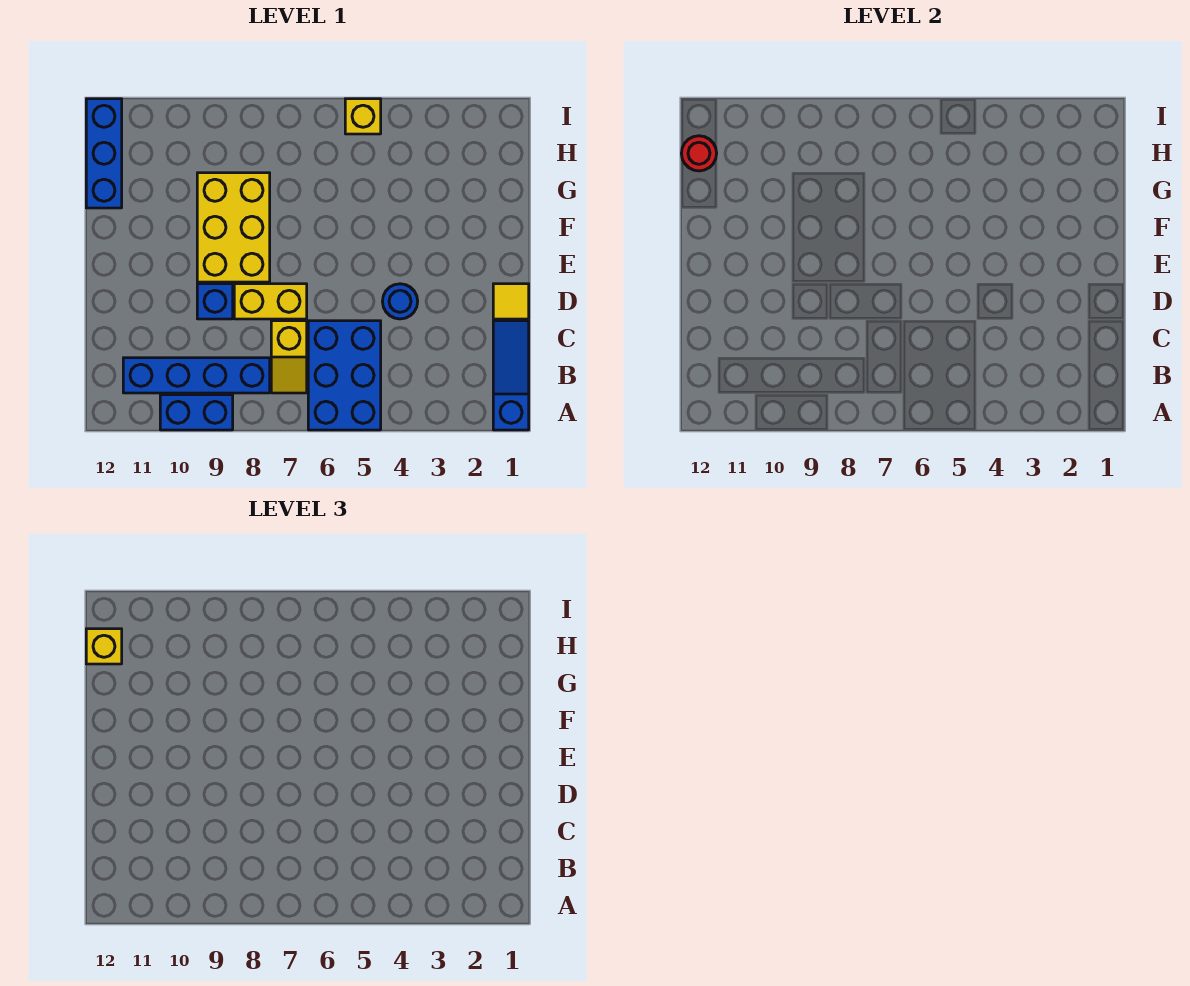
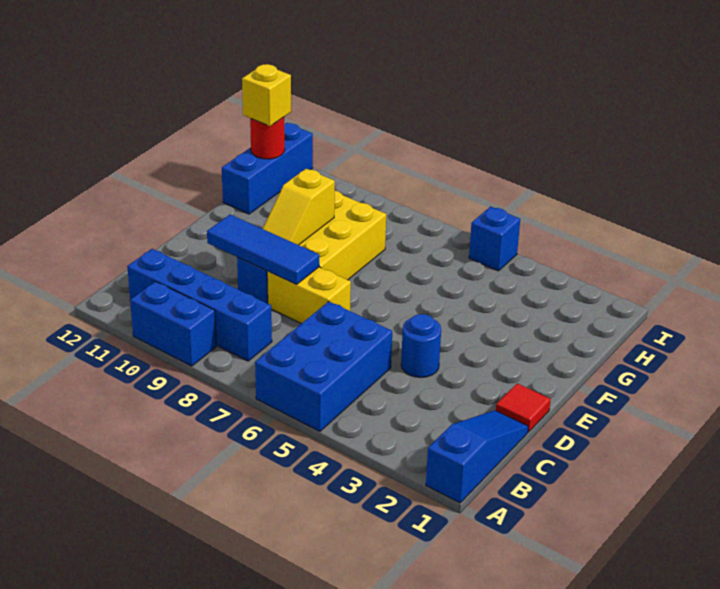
yellow slope B7:C7 level 1 top C -> yellow slope E9:F9 level 2 top F
yellow tile D1 level 1 -> red tile D1 level 1
none -> blue tile D8:D10 level 2
yellow brick I5 level 1 -> blue brick I5 level 1

